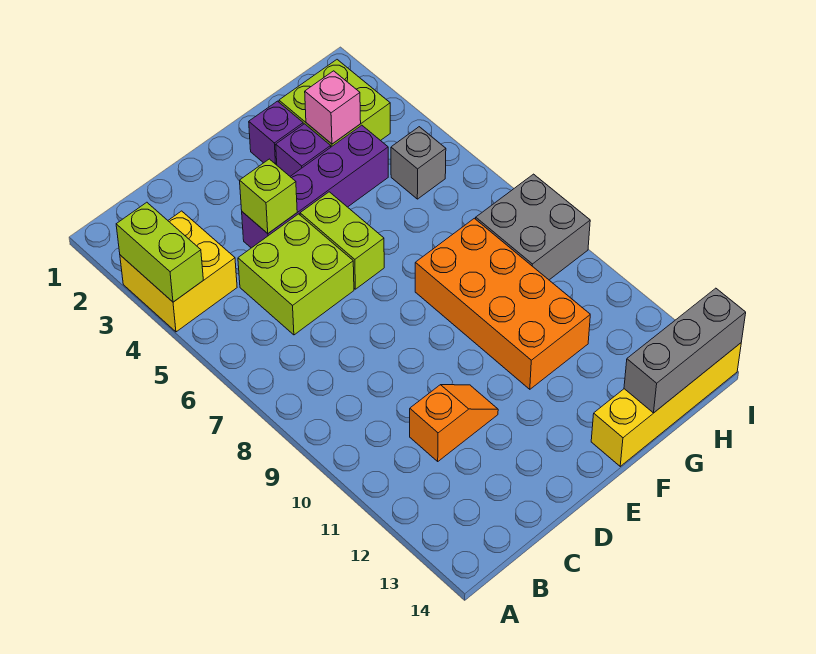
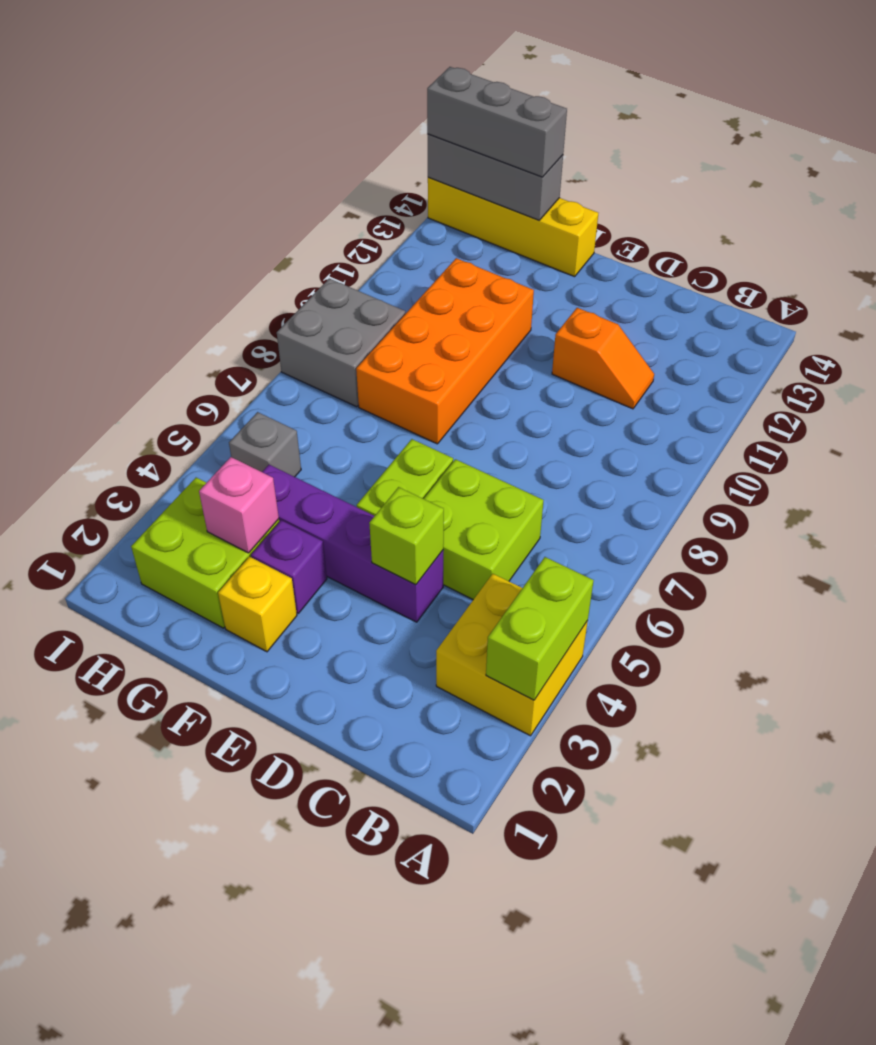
orange slope C11:D11 level 1 top C -> orange slope C11:D11 level 1 top D
purple brick F2 level 1 -> yellow brick F2 level 1
none -> grey brick G14:I14 level 3

